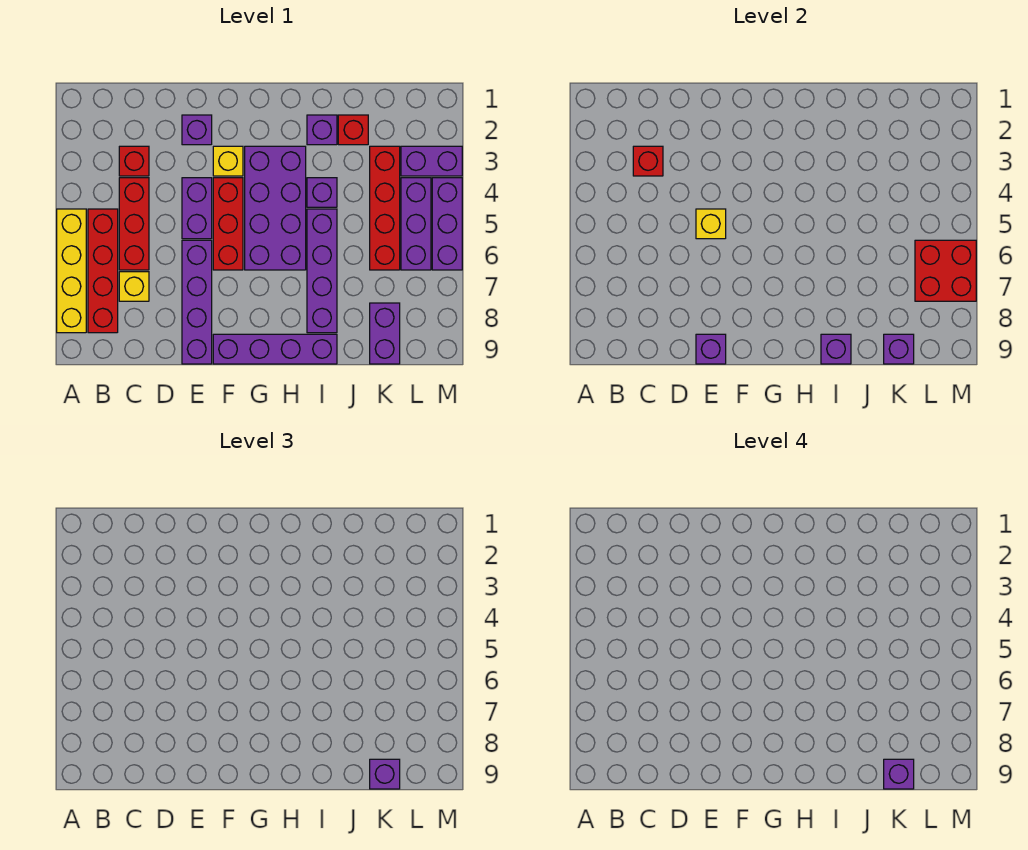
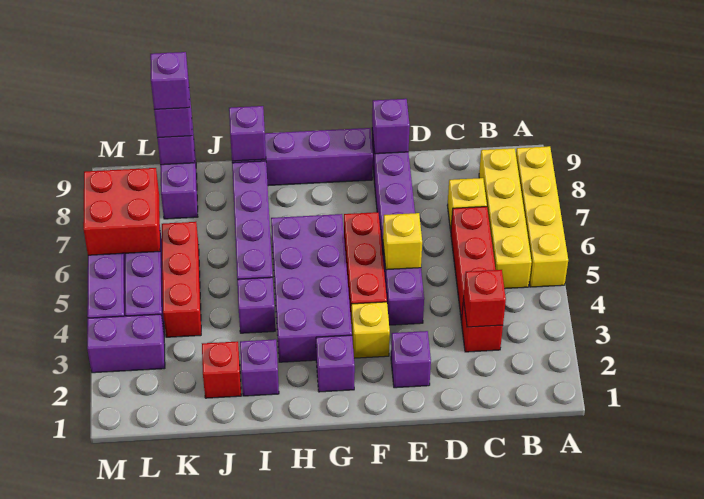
red brick B5:B8 level 1 -> yellow brick B5:B8 level 1
none -> purple brick G2 level 1
red brick K3:K6 level 1 -> red brick K4:K6 level 1

